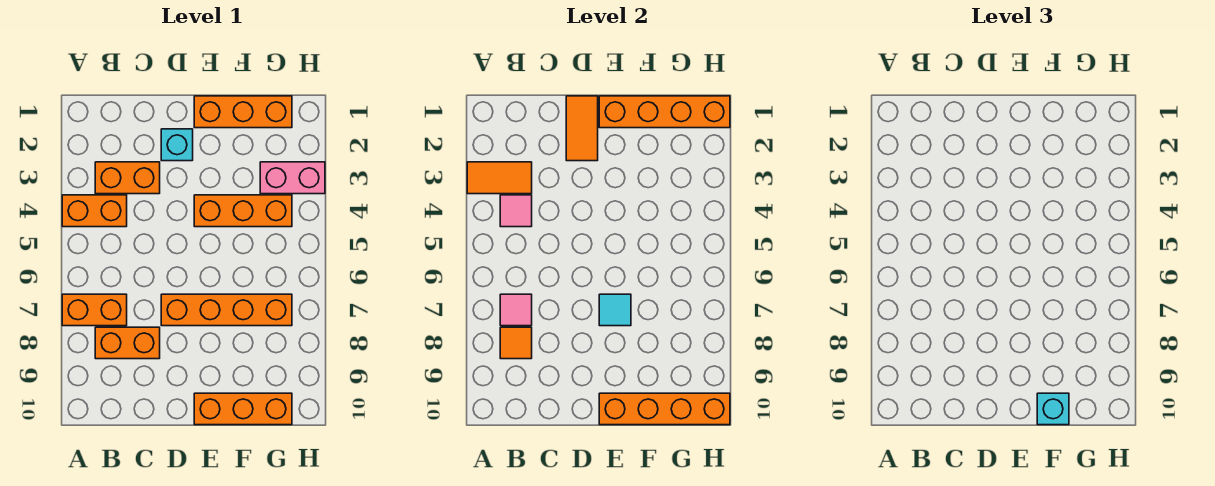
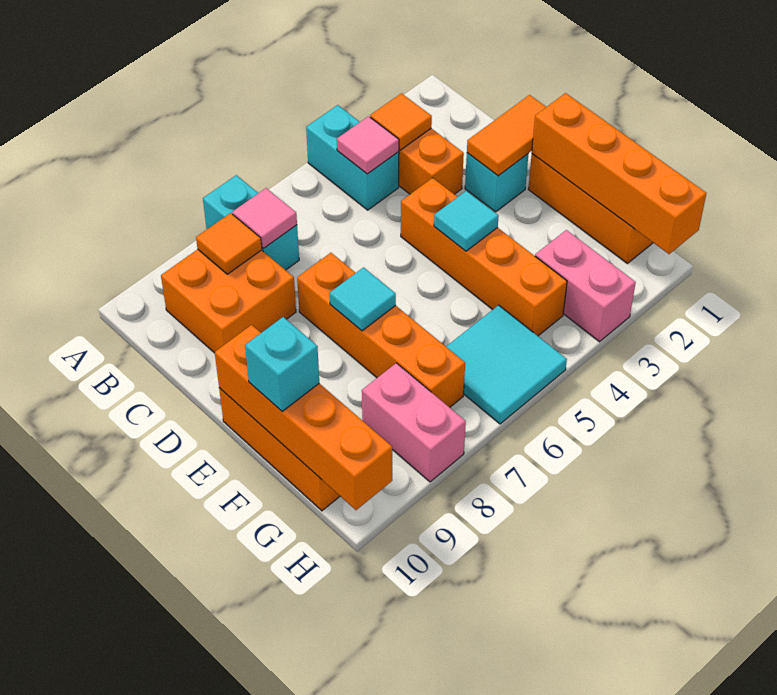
orange tile A3:B3 level 2 -> orange tile B3 level 2
orange brick A4:B4 level 1 -> cyan brick A4:B4 level 1
orange brick A7:B7 level 1 -> cyan brick A7:B7 level 1
orange brick B8:C8 level 1 -> orange brick B8:C9 level 1
orange brick E4:G4 level 1 -> orange brick D4:G4 level 1
none -> cyan tile E4 level 2
none -> cyan tile G5:H6 level 1
none -> pink brick G8:H8 level 1

